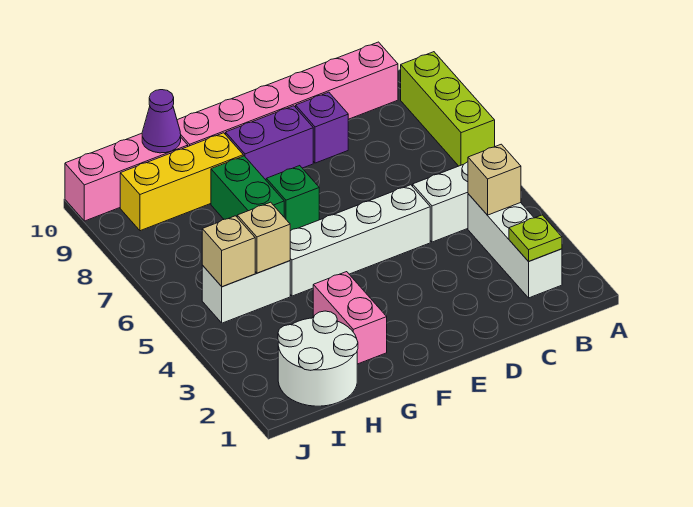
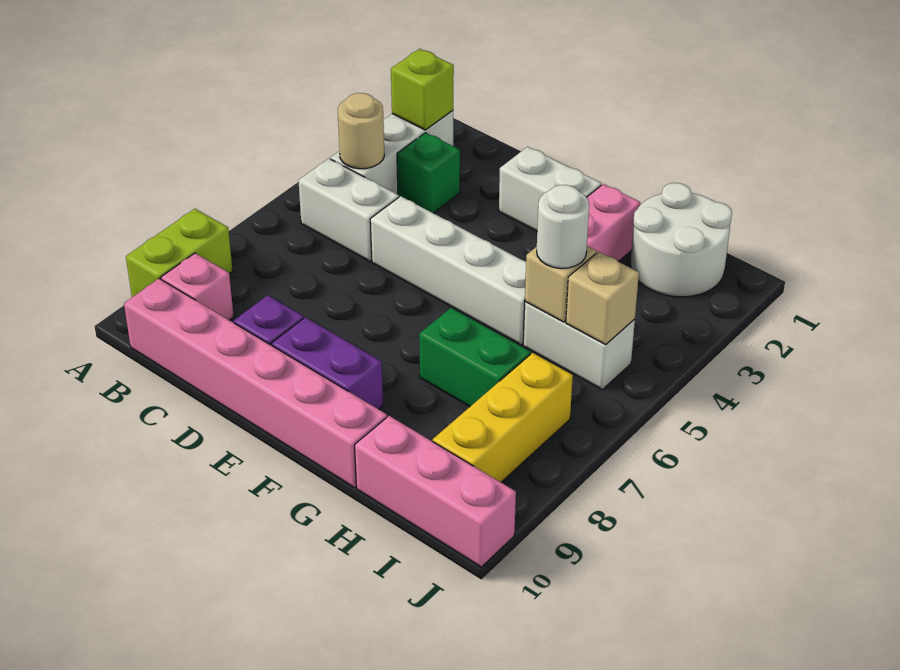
lime brick A7:A9 level 1 -> lime brick A8:A9 level 1
lime plate B2 level 2 -> lime brick B2 level 2
tan brick B4 level 2 -> tan round brick B4 level 2
none -> pink brick B9 level 1
none -> white brick E2:F2 level 1
green brick F7 level 1 -> green brick C3 level 1
green brick G7:G8 level 1 -> green brick G7:H7 level 1
yellow brick G9:I9 level 1 -> yellow brick I7:I9 level 1
none -> white round brick H5 level 3
purple cone H10 level 2 -> none

